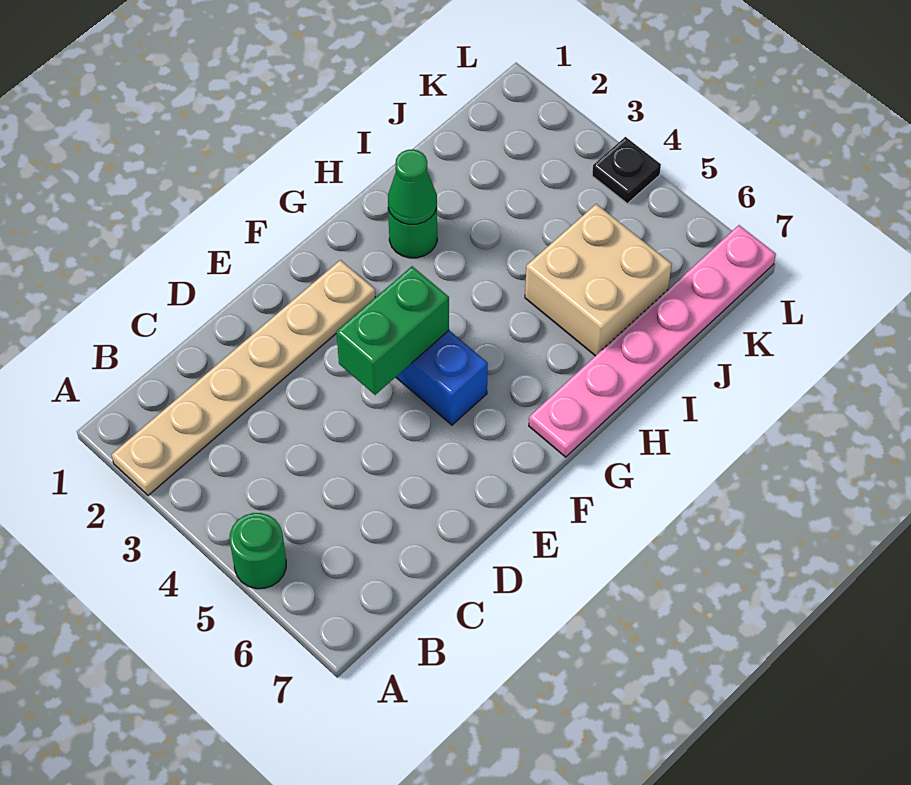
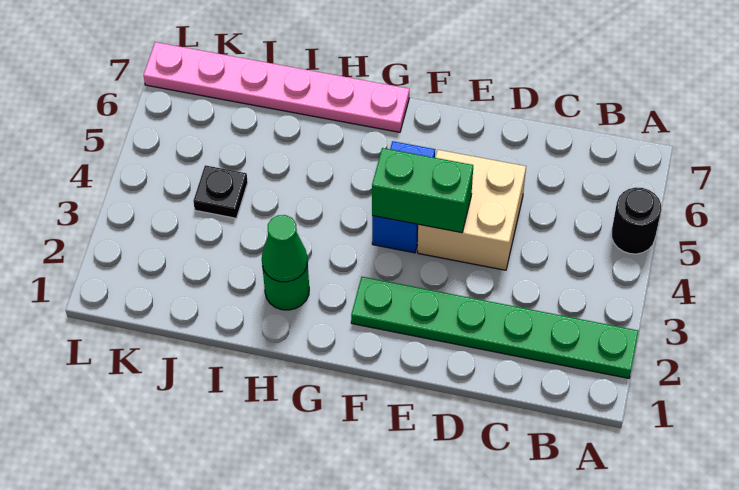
tan plate A2:F2 level 1 -> green plate A2:F2 level 1
green round brick A5 level 1 -> black round brick A5 level 1
tan brick I5:J6 level 1 -> tan brick D4:E5 level 1
black plate L4 level 1 -> black plate J4 level 1

